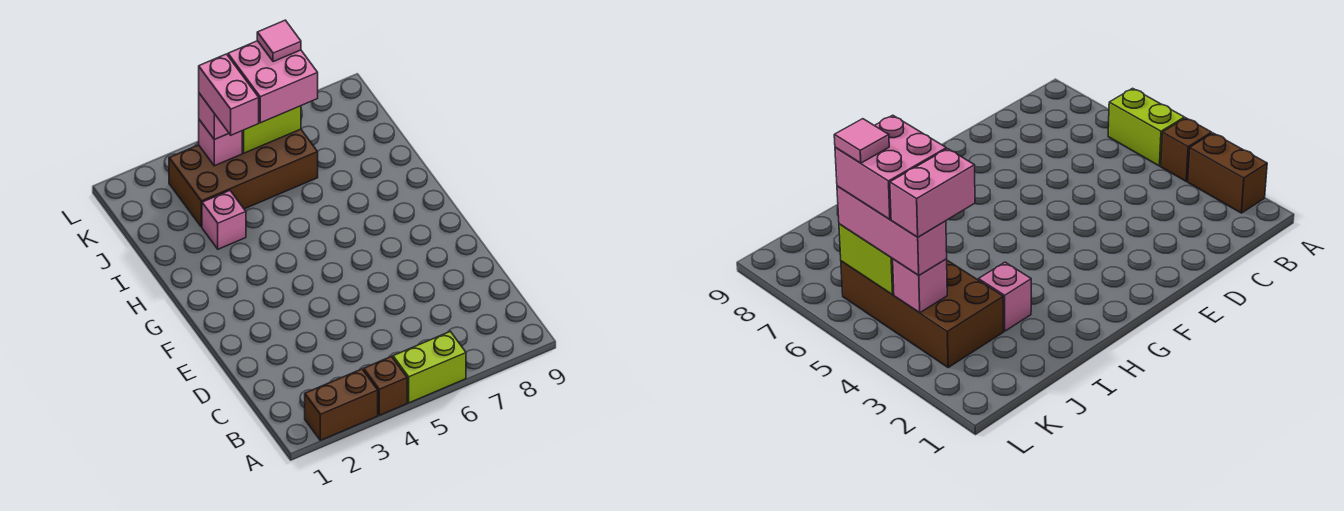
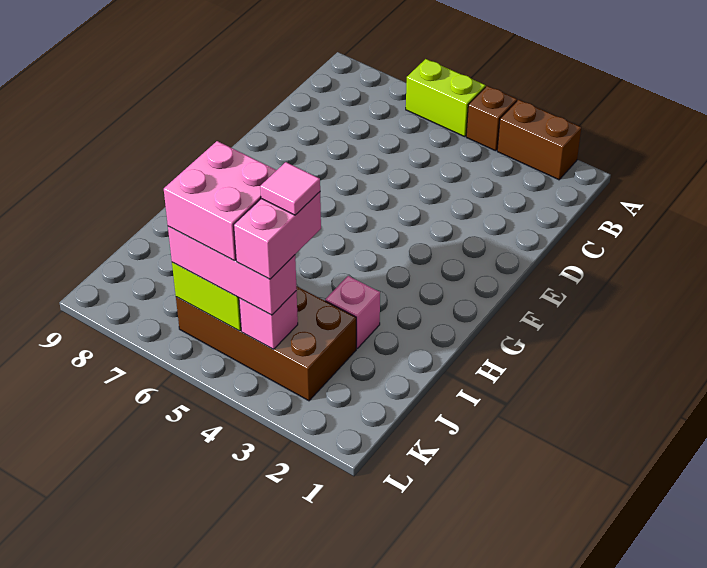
pink tile K6 level 5 -> pink tile J4 level 5

